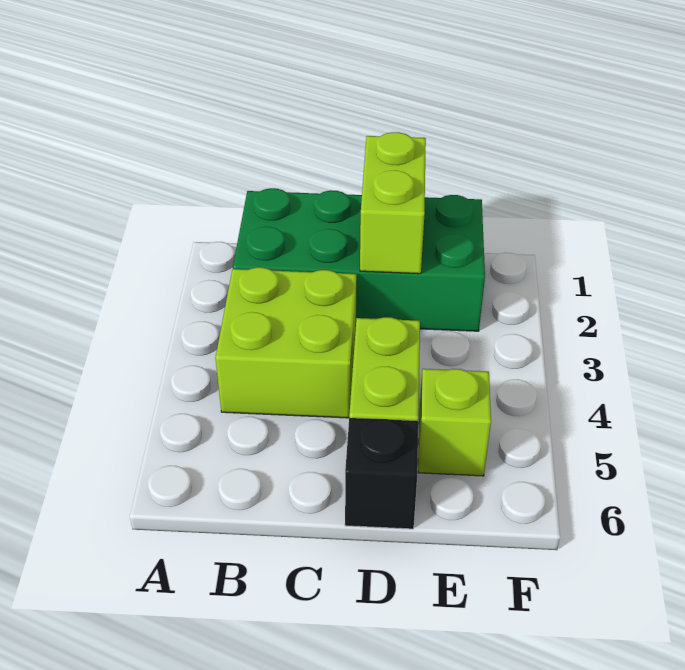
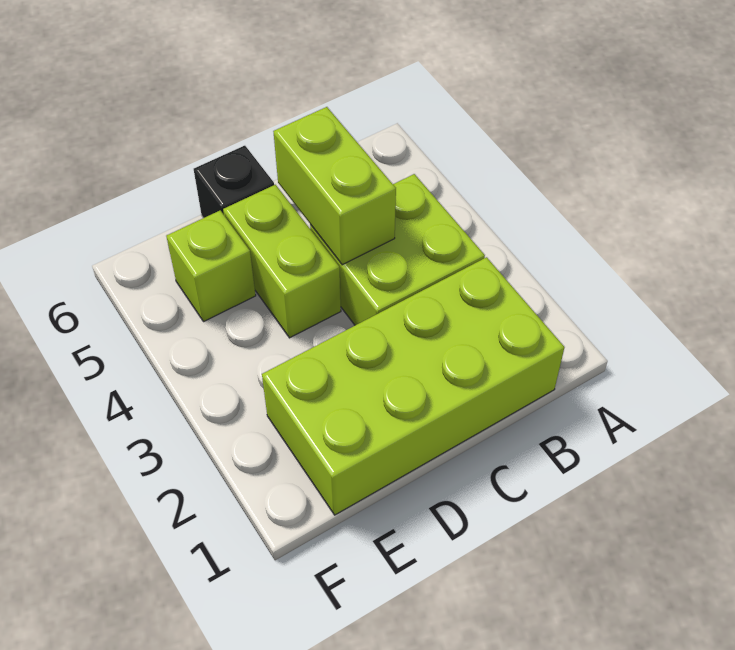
green brick B1:E2 level 1 -> lime brick B1:E2 level 1
lime brick D1:D2 level 2 -> lime brick C4:C5 level 2

